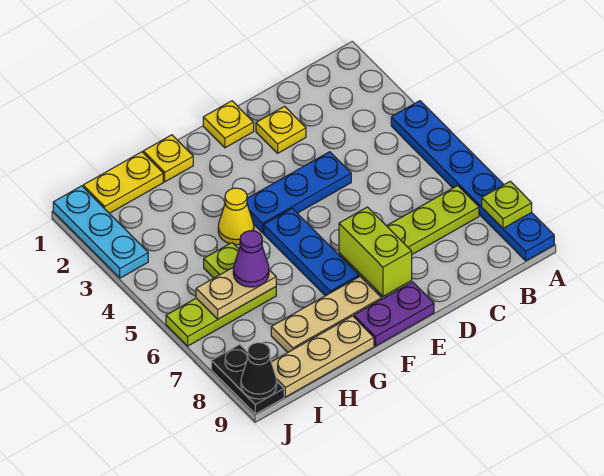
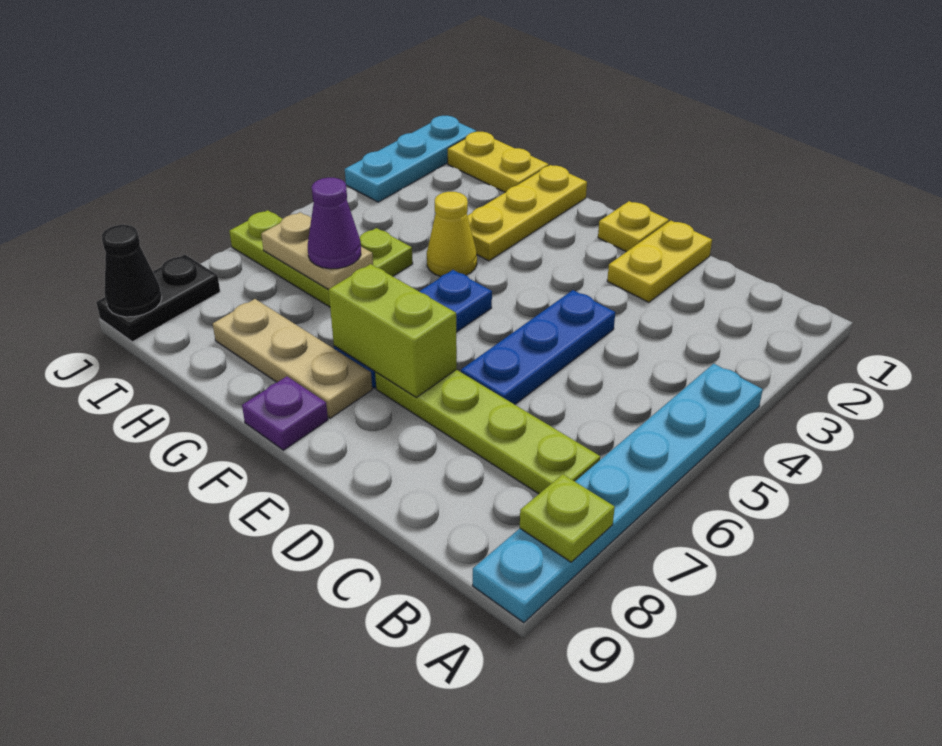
blue plate A4:A9 level 1 -> cyan plate A4:A9 level 1
yellow plate D2 level 1 -> yellow plate D1:D2 level 1
blue plate D4:F4 level 1 -> blue plate D4:D6 level 1
lime brick E7:E8 level 2 -> lime brick E7:F7 level 2
purple plate E9:F9 level 1 -> purple plate F9 level 1
yellow plate G1 level 1 -> yellow plate G1:G3 level 1
tan plate G9:I9 level 1 -> none

